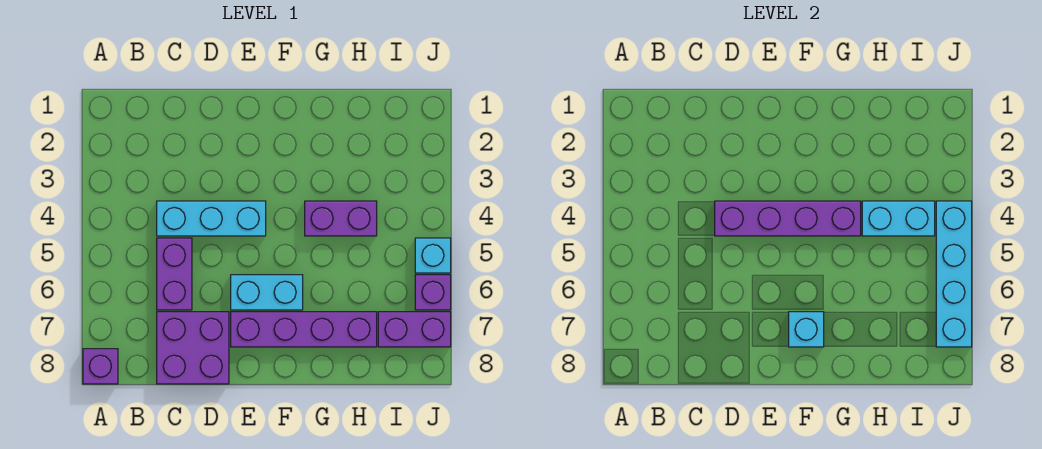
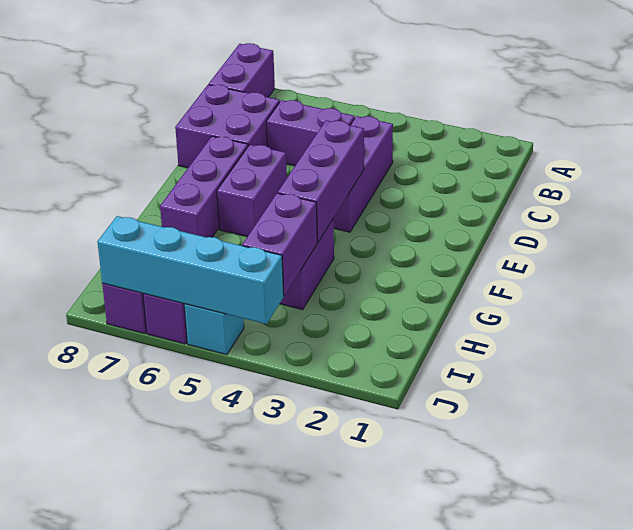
purple brick A8 level 1 -> purple brick A8:B8 level 1
cyan brick C4:E4 level 1 -> purple brick C4:E4 level 1
purple brick D4:G4 level 2 -> purple brick E4:G4 level 2
cyan brick E6:F6 level 1 -> purple brick E6:F6 level 1
purple brick E7:H7 level 1 -> purple brick E7:G7 level 1
cyan brick F7 level 2 -> none
cyan brick H4:I4 level 2 -> purple brick H4:I4 level 2

